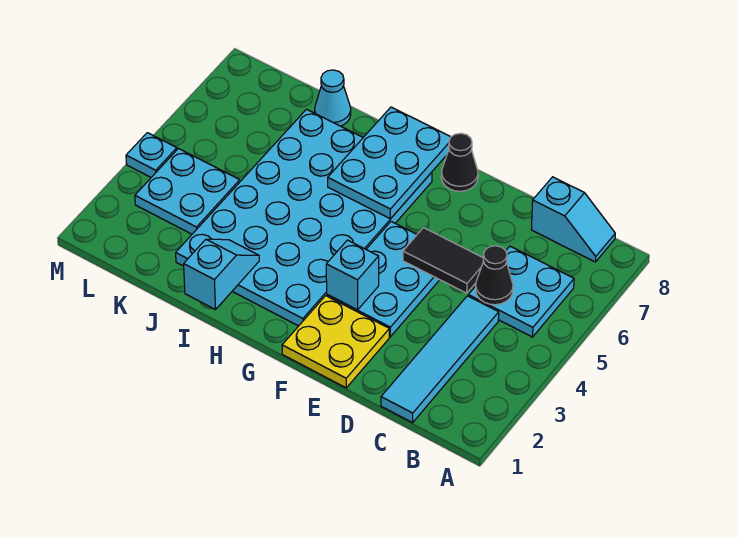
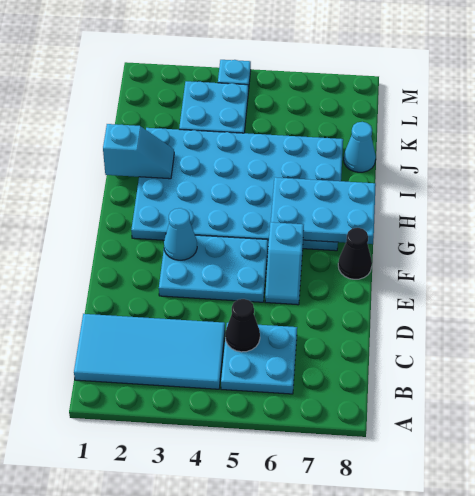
cyan slope B8:C8 level 1 top C -> cyan slope E6:F6 level 1 top F
cyan tile C1:C4 level 1 -> cyan tile B1:C4 level 1
black tile D5:E5 level 2 -> none
yellow plate E1:F2 level 1 -> none
cyan brick F3 level 2 -> cyan cone F3 level 2

